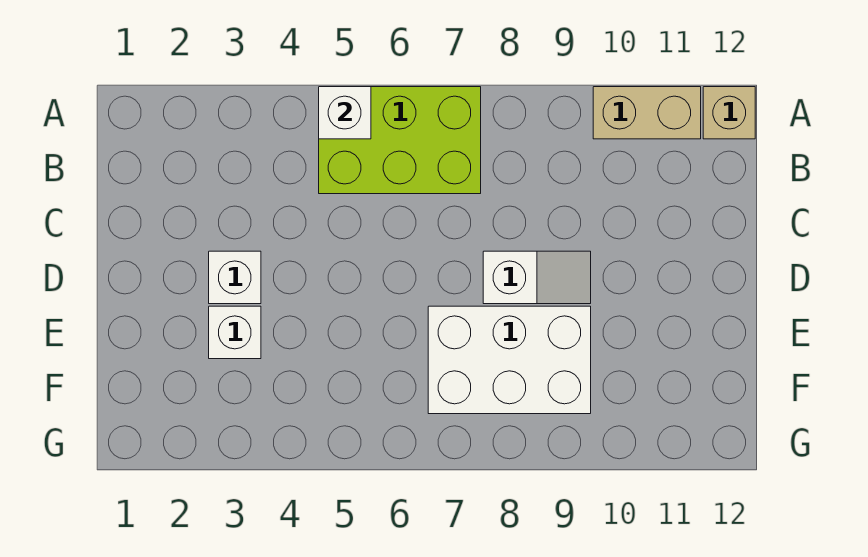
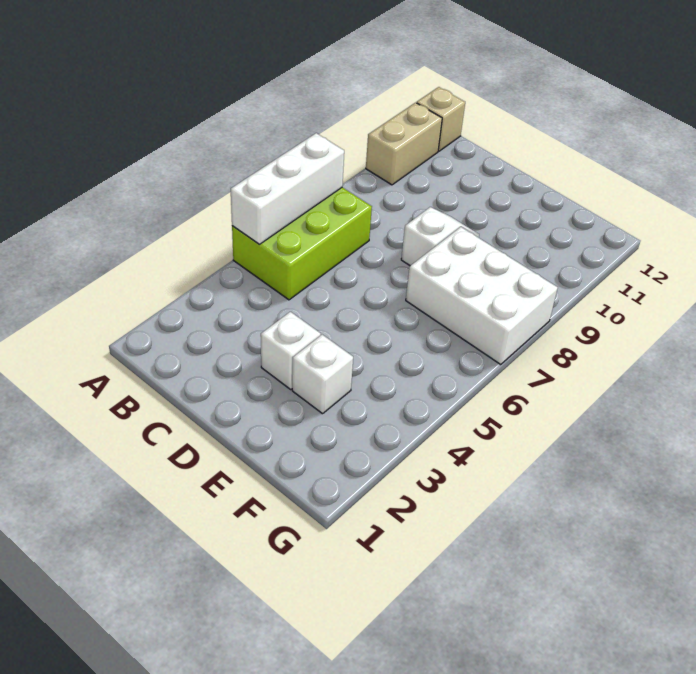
white brick A5 level 2 -> white brick A5:A7 level 2
white brick E7:F9 level 1 -> white brick E7:G8 level 1

